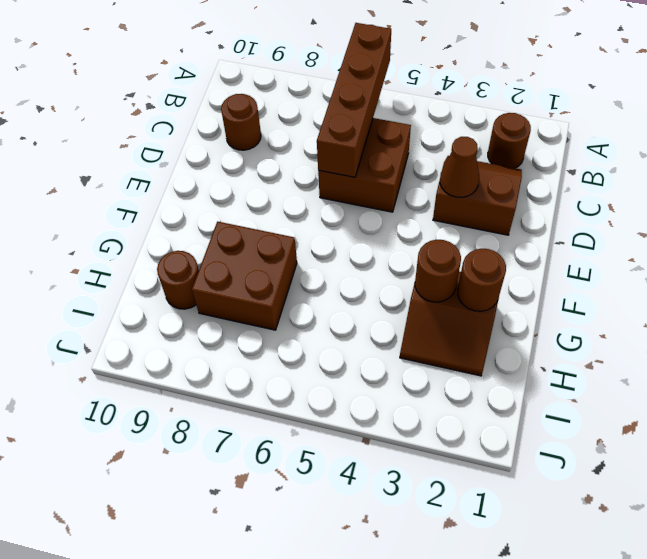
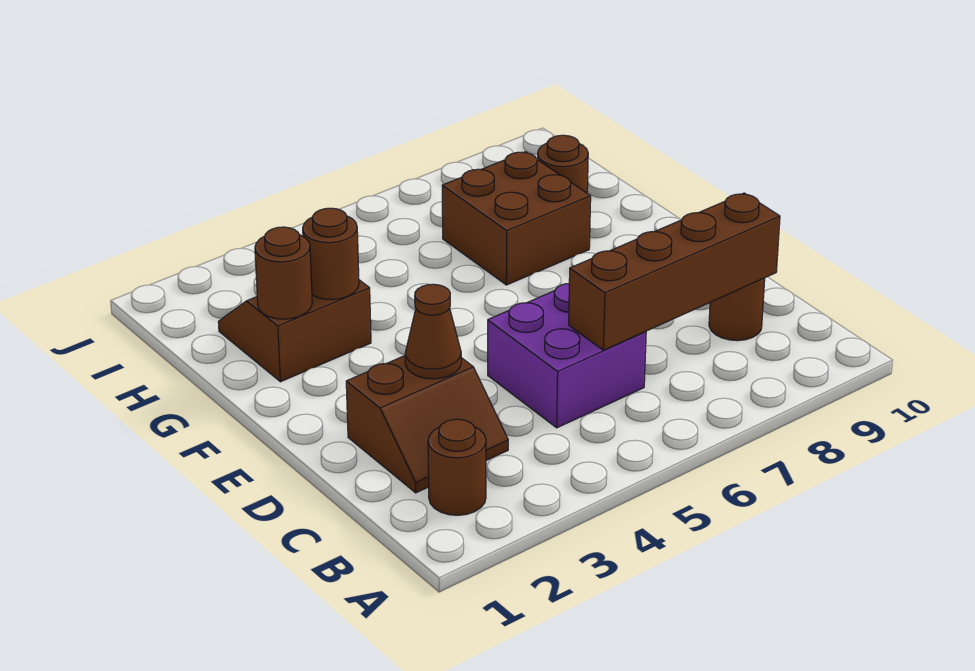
brown brick A6:D6 level 2 -> brown brick C6:C9 level 2
brown brick C5:D6 level 1 -> purple brick C5:D6 level 1

